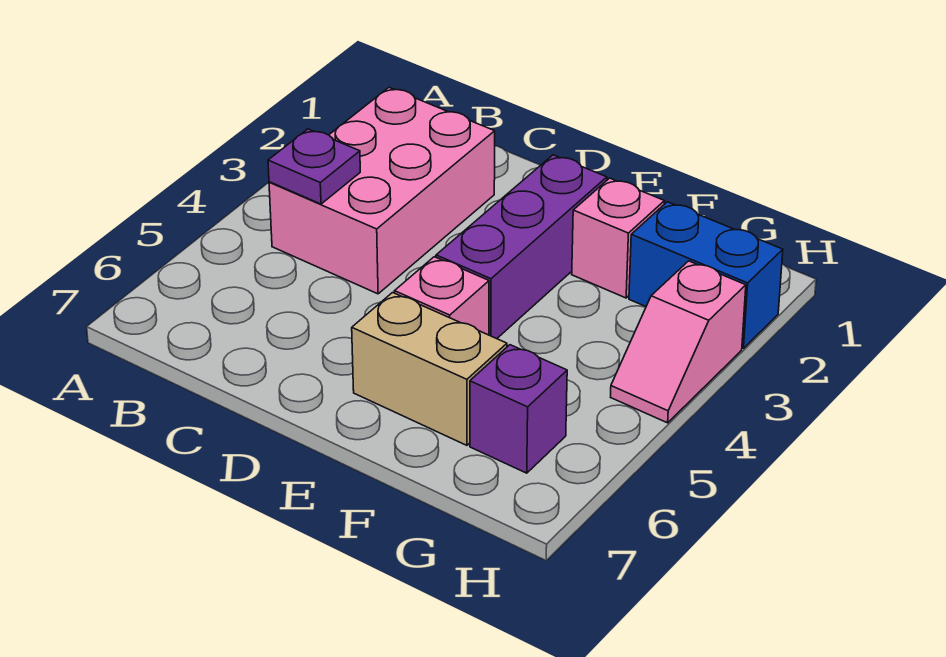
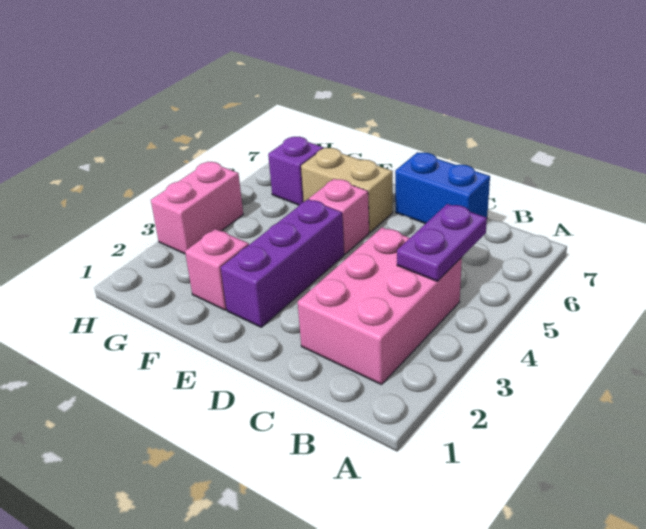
purple plate B4 level 2 -> purple plate B4:B5 level 2
blue brick G2:H2 level 1 -> blue brick C7:D7 level 1
pink slope H3:H4 level 1 top 3 -> pink brick H3:H4 level 1

